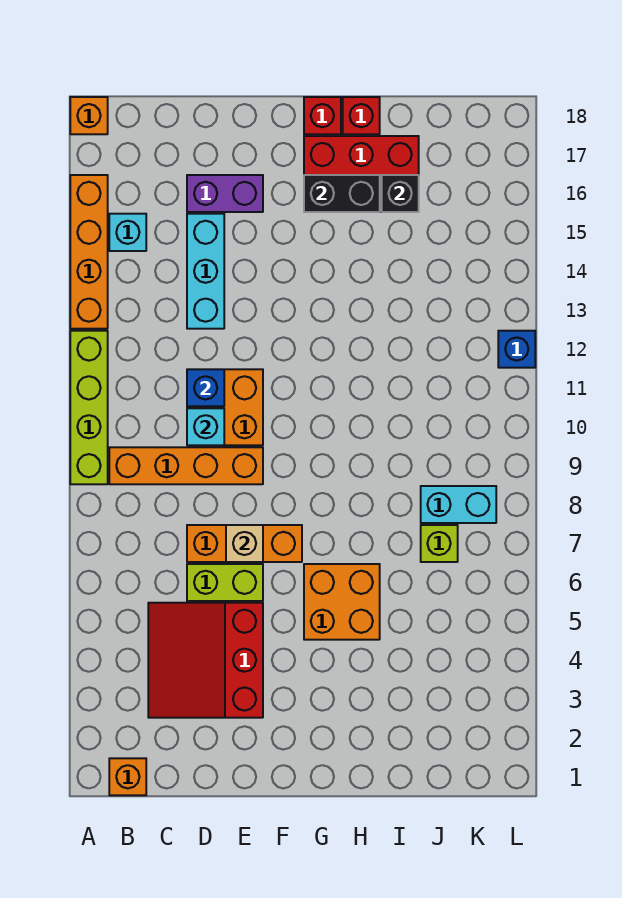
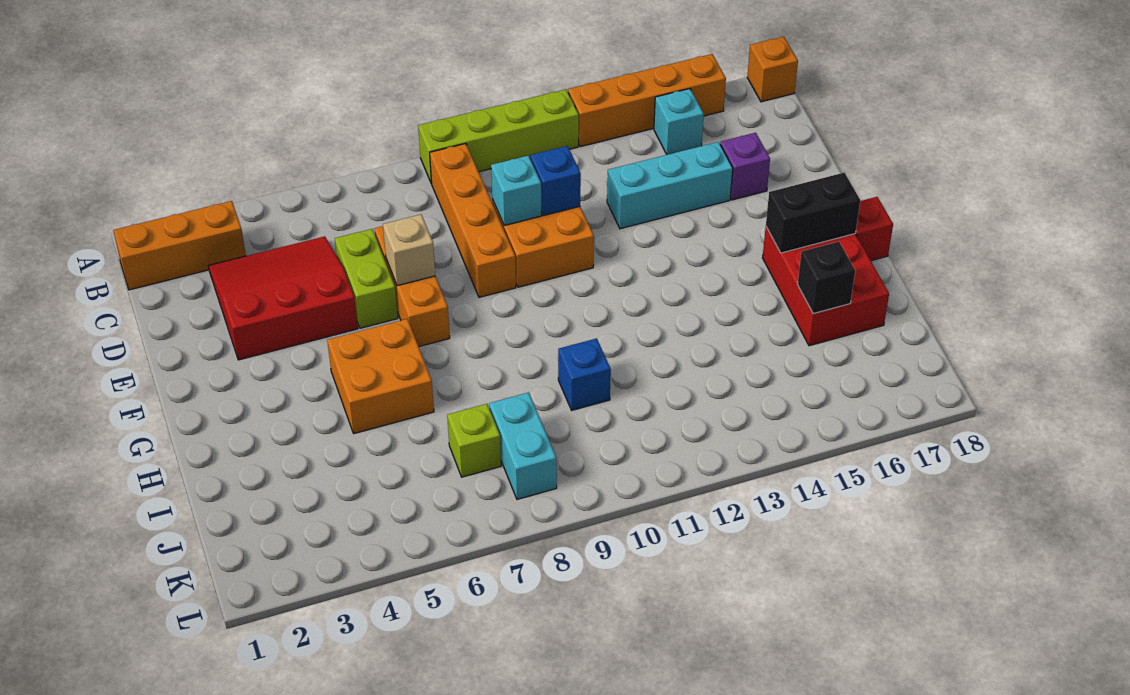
orange brick B1 level 1 -> orange brick B1:B3 level 1
purple brick D16:E16 level 1 -> purple brick D16 level 1
black brick G16:H16 level 2 -> black brick G16:G17 level 2
red brick H18 level 1 -> none
blue brick L12 level 1 -> blue brick I10 level 1

